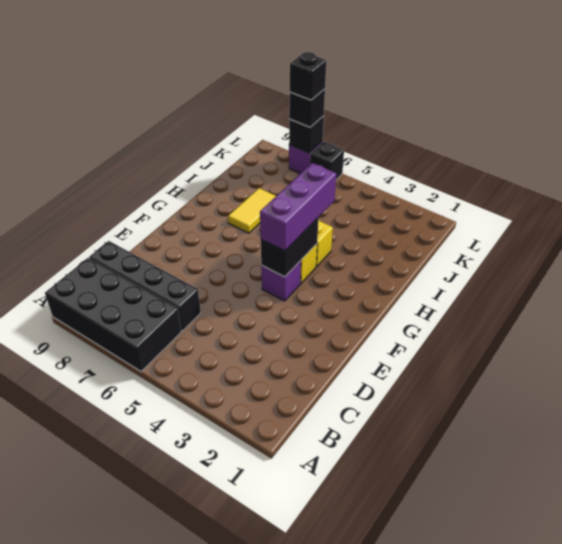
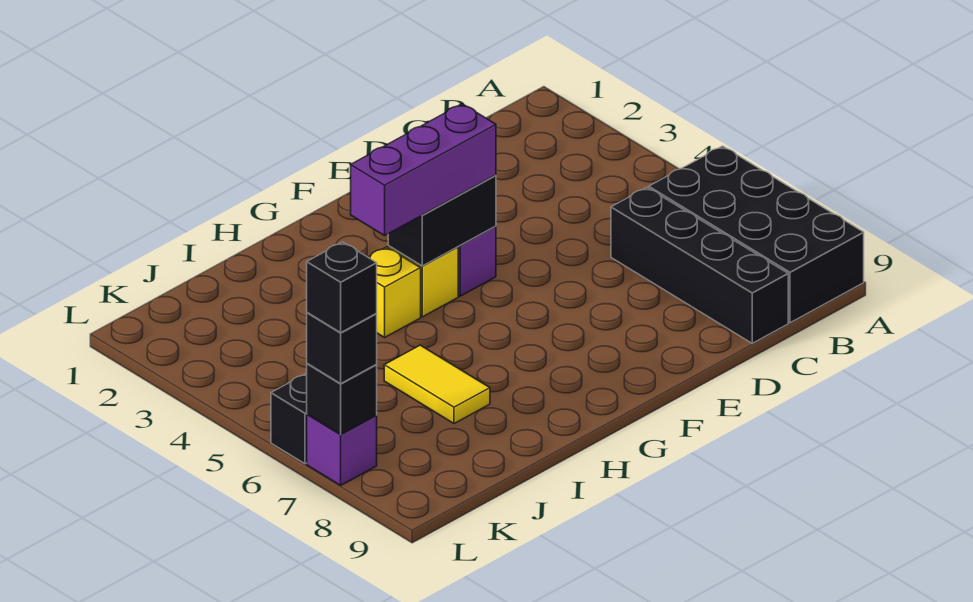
yellow tile H7:I7 level 1 -> yellow tile I6:I7 level 1

